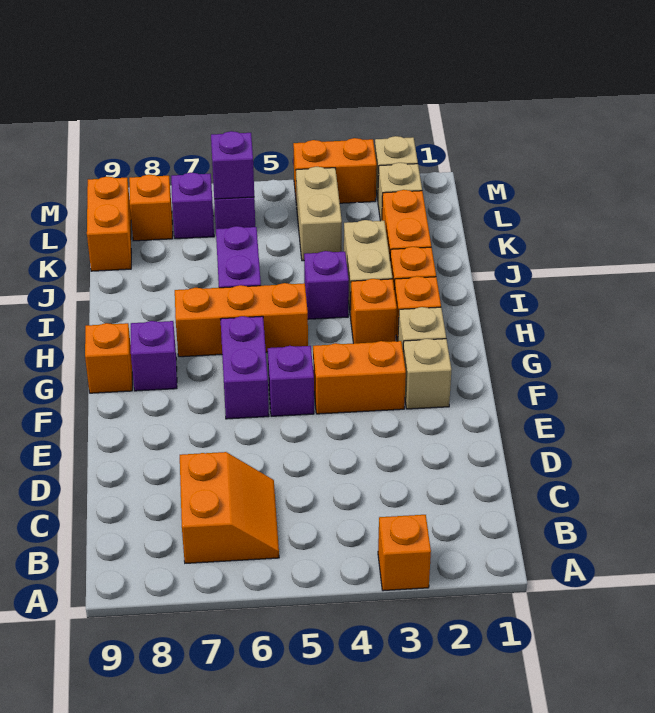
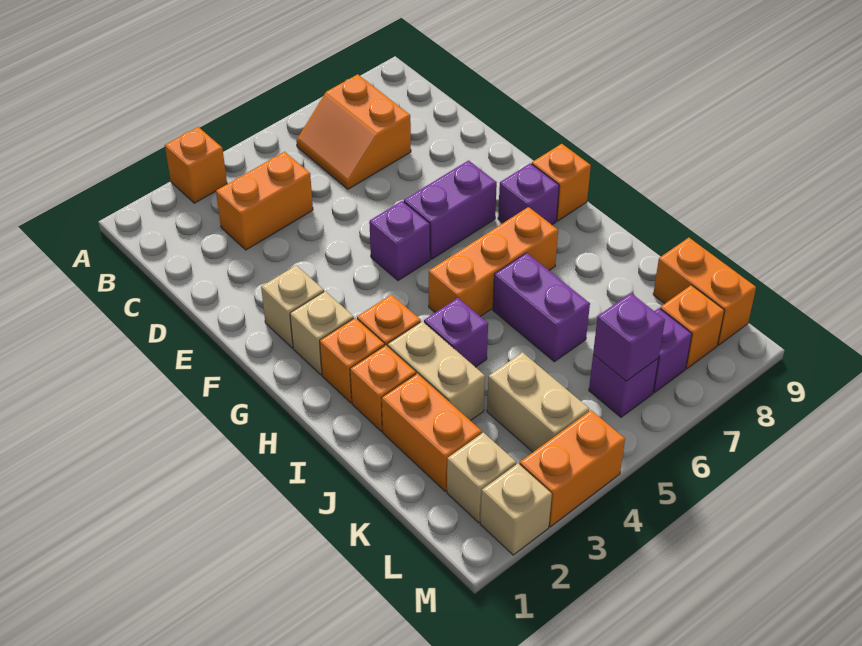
orange brick F3:F4 level 1 -> orange brick C3:C4 level 1
purple brick F6:G6 level 1 -> purple brick F6:F7 level 1

